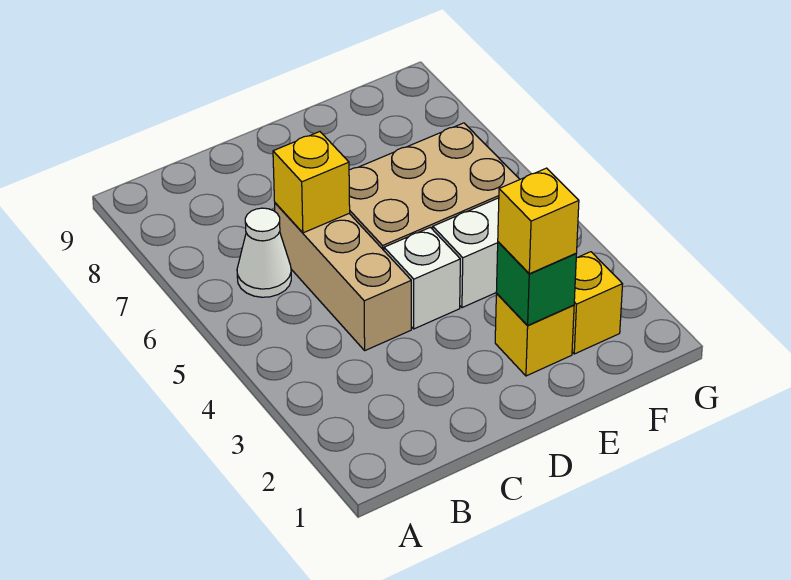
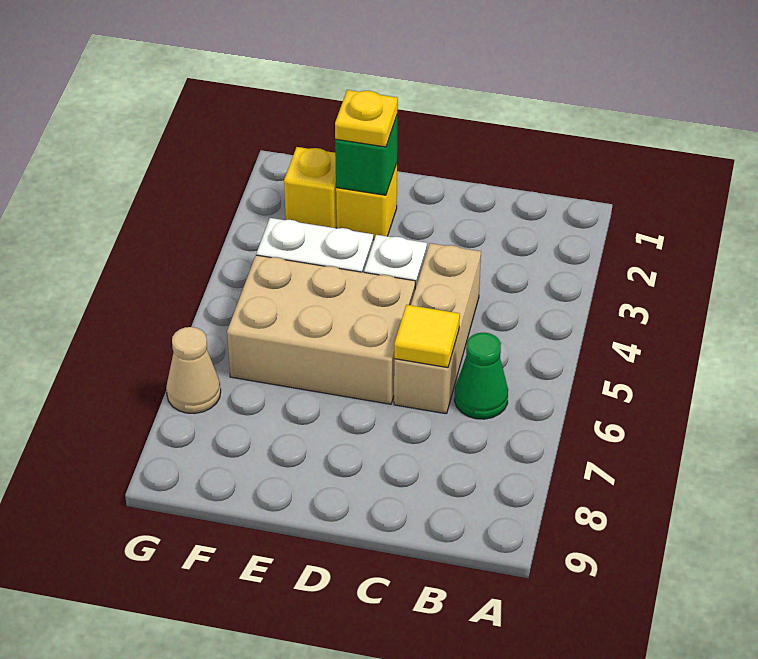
white cone B6 level 1 -> green cone B6 level 1
yellow brick C6 level 2 -> yellow tile C6 level 2
yellow brick E2 level 3 -> yellow plate E2 level 3
none -> tan cone G7 level 1

